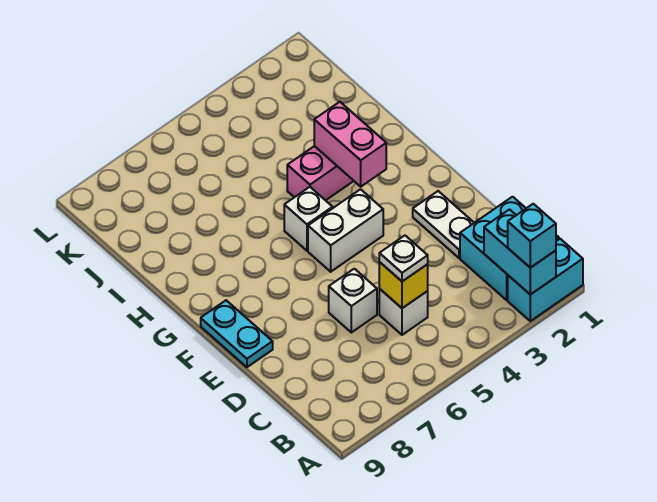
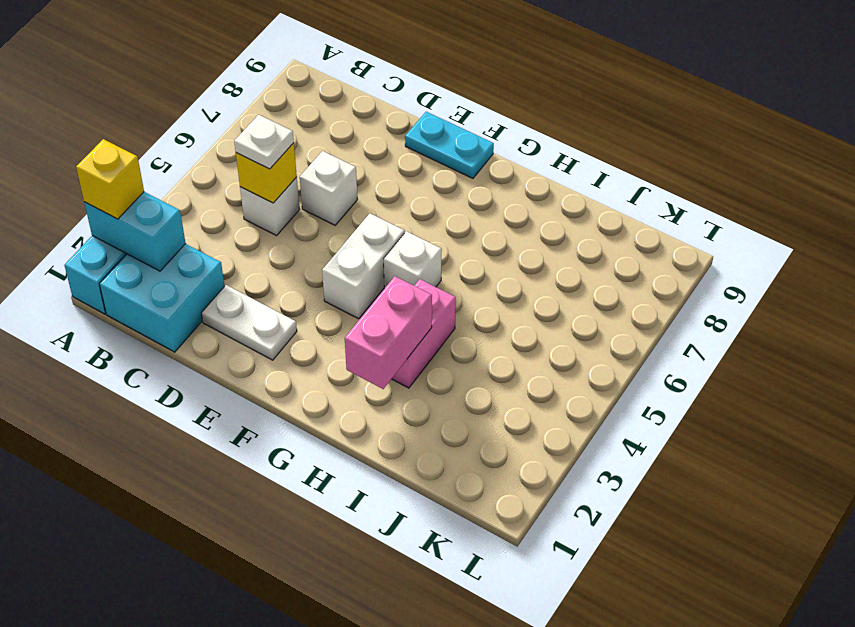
cyan brick A2 level 3 -> yellow brick A2 level 3
pink brick G3:H3 level 2 -> pink brick H2:H3 level 2

